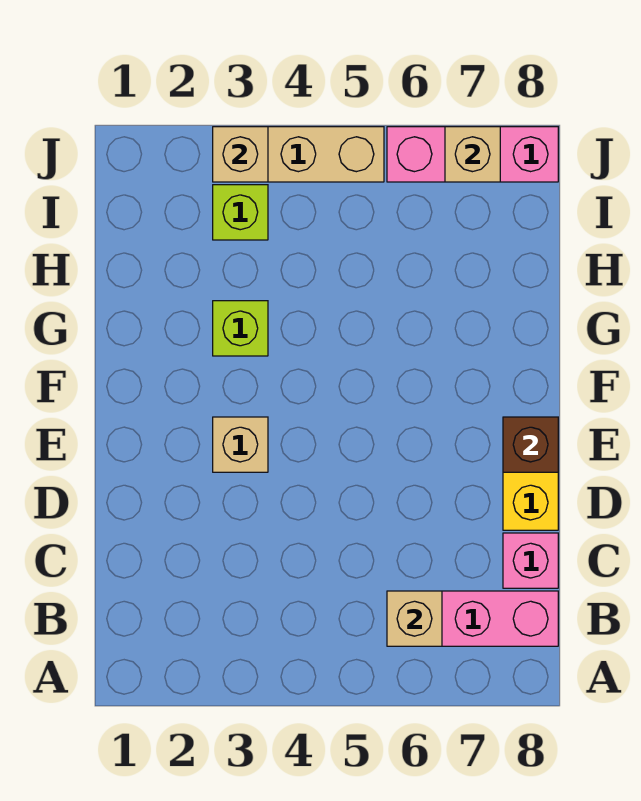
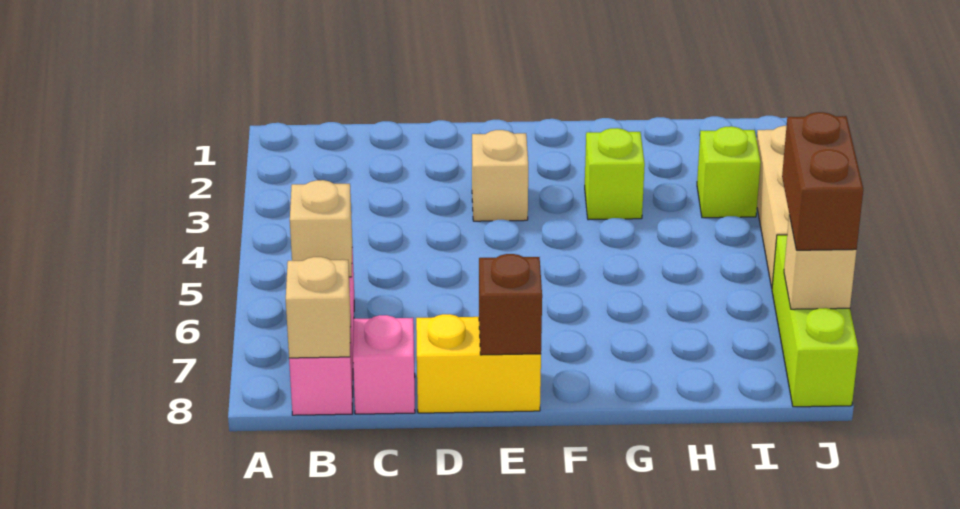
tan brick J3 level 2 -> tan brick B8 level 2
pink brick J6:J8 level 1 -> lime brick J6:J8 level 1
none -> brown brick J6:J7 level 3

